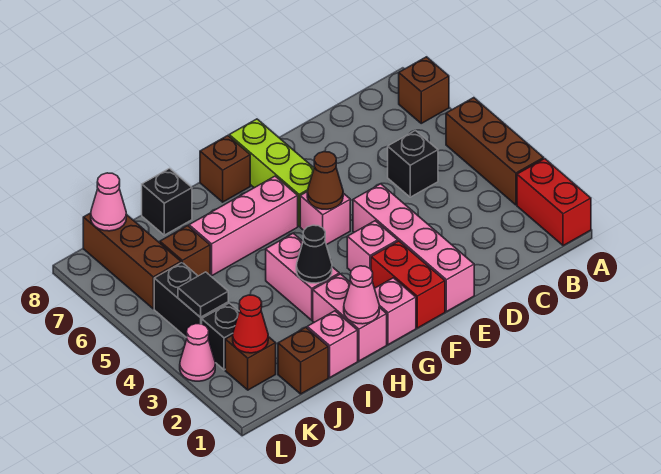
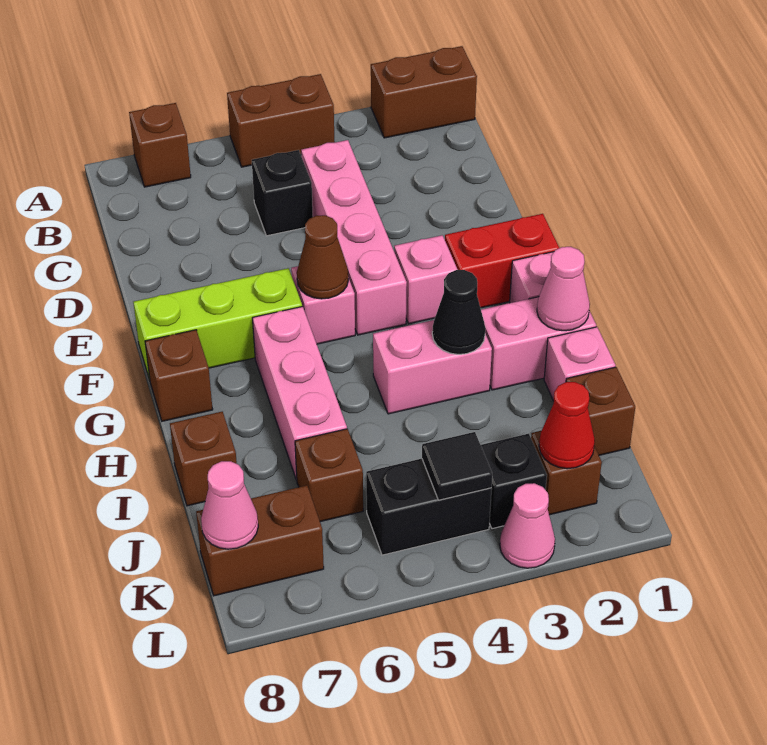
red brick A1:A2 level 1 -> brown brick A1:A2 level 1
brown brick A3:A5 level 1 -> brown brick A4:A5 level 1
pink brick E1:E4 level 1 -> pink brick C4:F4 level 1
black brick I8 level 1 -> brown brick I8 level 1
brown brick K6:K8 level 1 -> brown brick K7:K8 level 1

